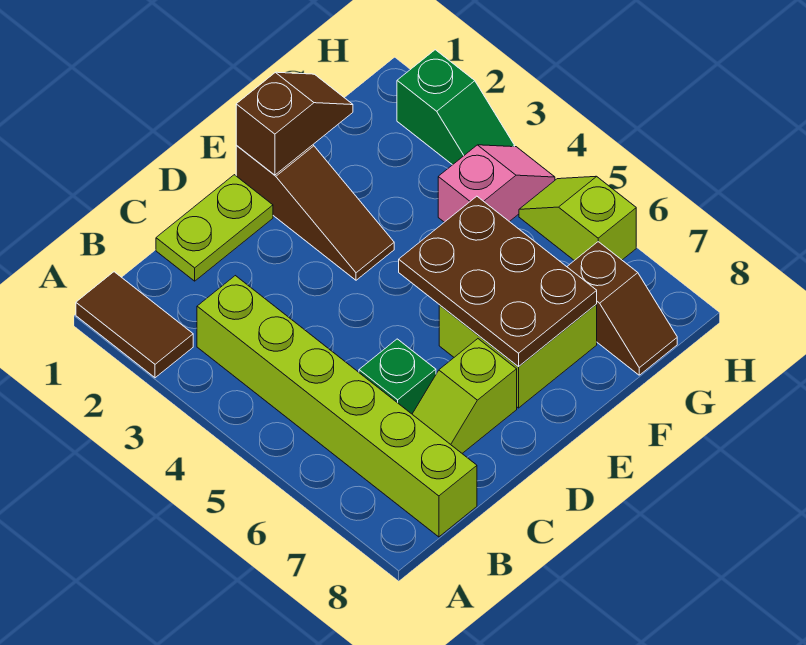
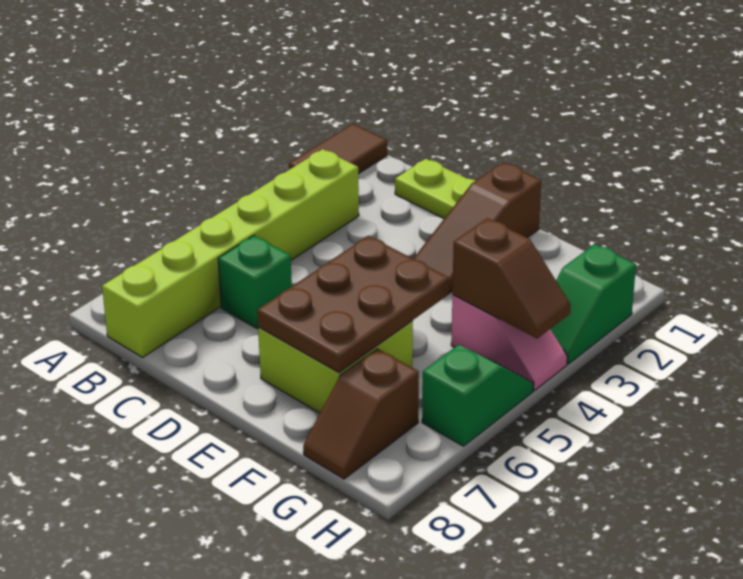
lime slope C7:D7 level 1 top D -> none
brown slope E1:F1 level 2 top E -> brown slope G4:H4 level 2 top G
lime slope H5:H6 level 1 top 6 -> green slope H5:H6 level 1 top 6

